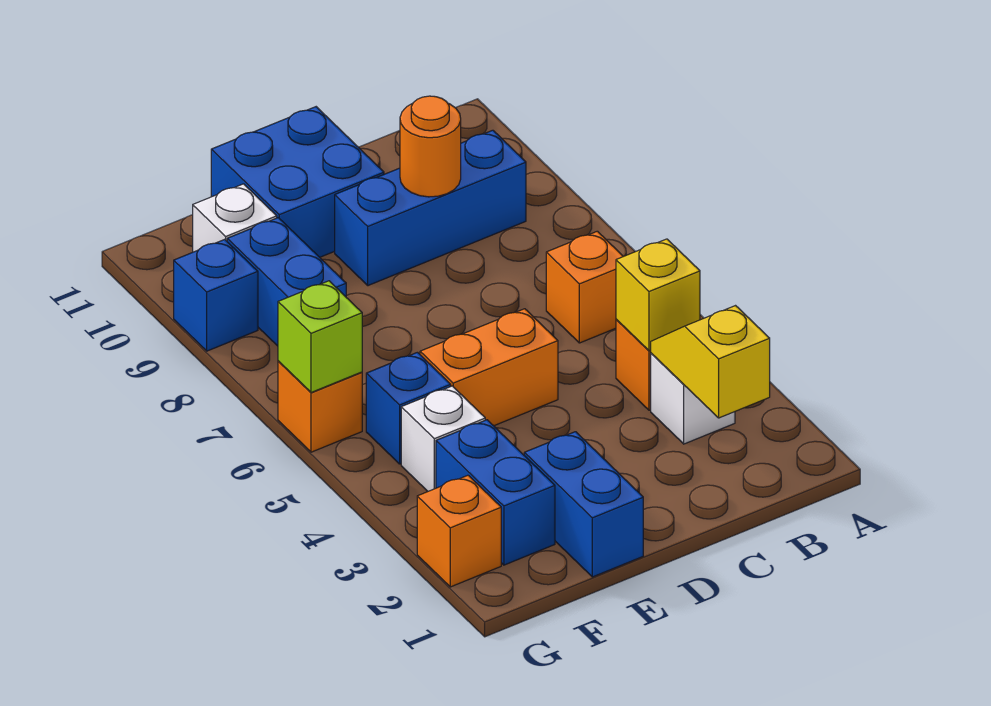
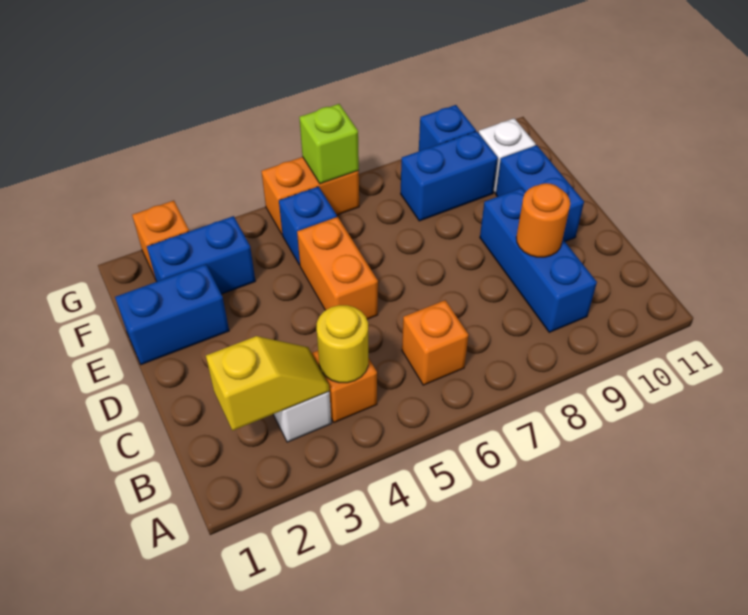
yellow brick B4 level 2 -> yellow round brick B4 level 2
blue brick D10:E11 level 1 -> blue brick D10:E10 level 1
white brick F4 level 1 -> none
orange brick G6 level 1 -> orange brick G5:G6 level 1

